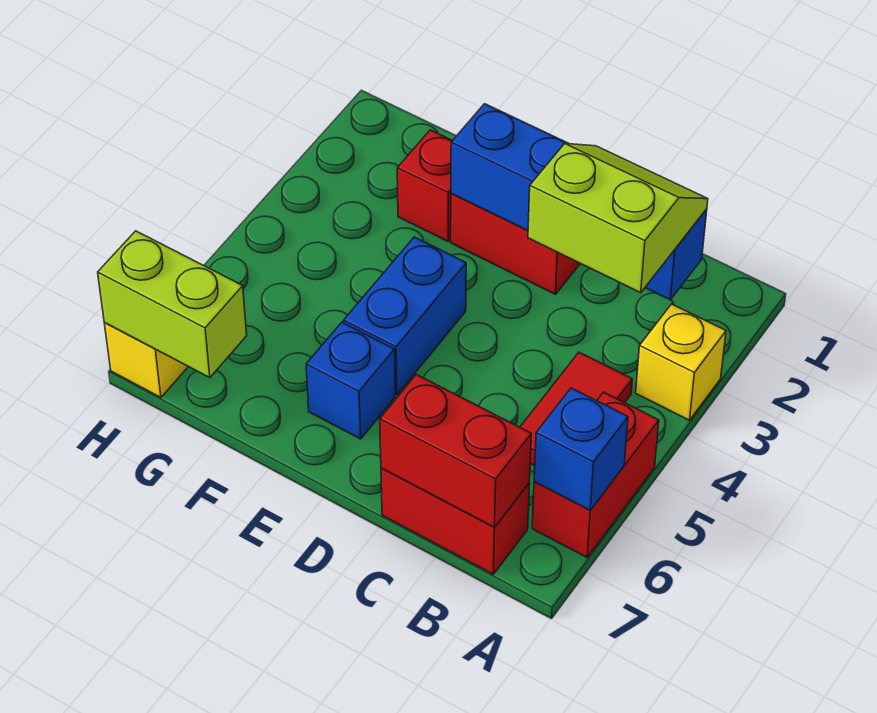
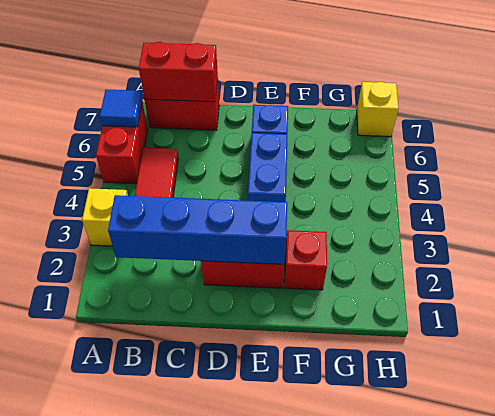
blue brick A6 level 2 -> blue tile A6 level 2
lime slope B2:C3 level 3 top 3 -> none
lime brick G7:H7 level 2 -> none

